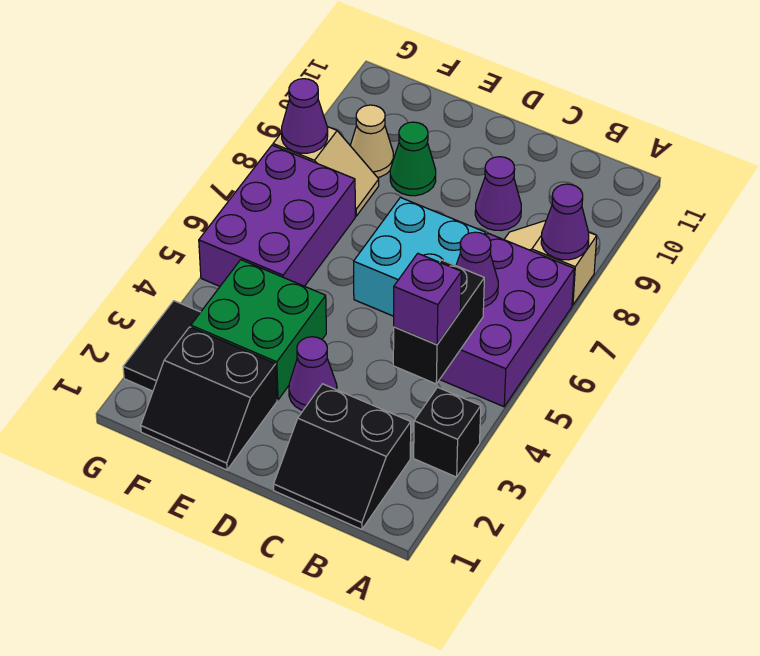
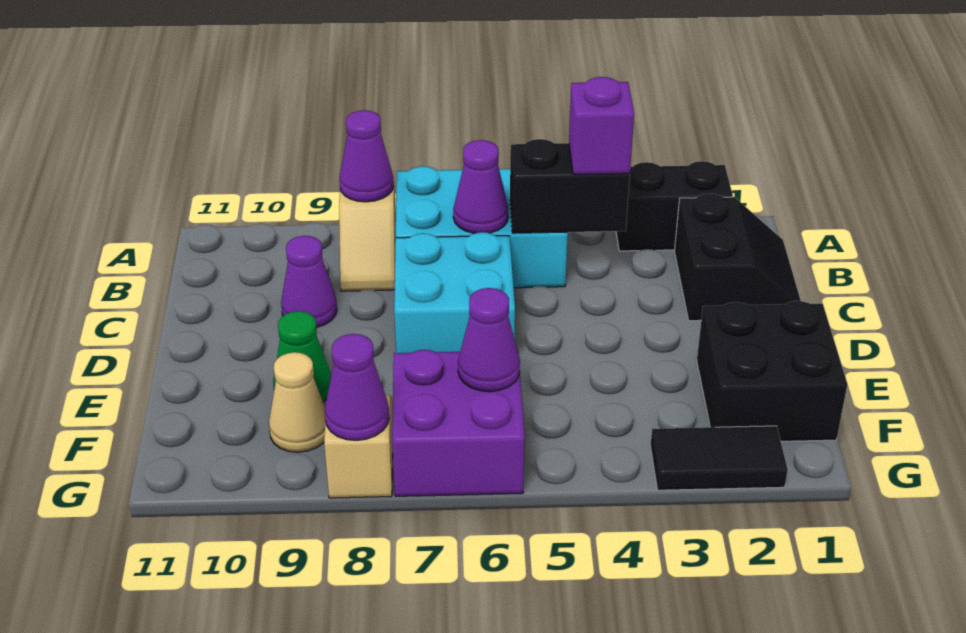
black brick A3 level 1 -> black brick A2:A3 level 1
purple brick A5:B7 level 1 -> cyan brick A5:B7 level 1
purple cone D3 level 1 -> purple cone F6 level 2
black slope E1:F2 level 1 top 2 -> black brick E1:F2 level 1
green brick E3:F4 level 1 -> none
purple brick F5:G7 level 1 -> purple brick F6:G7 level 1

